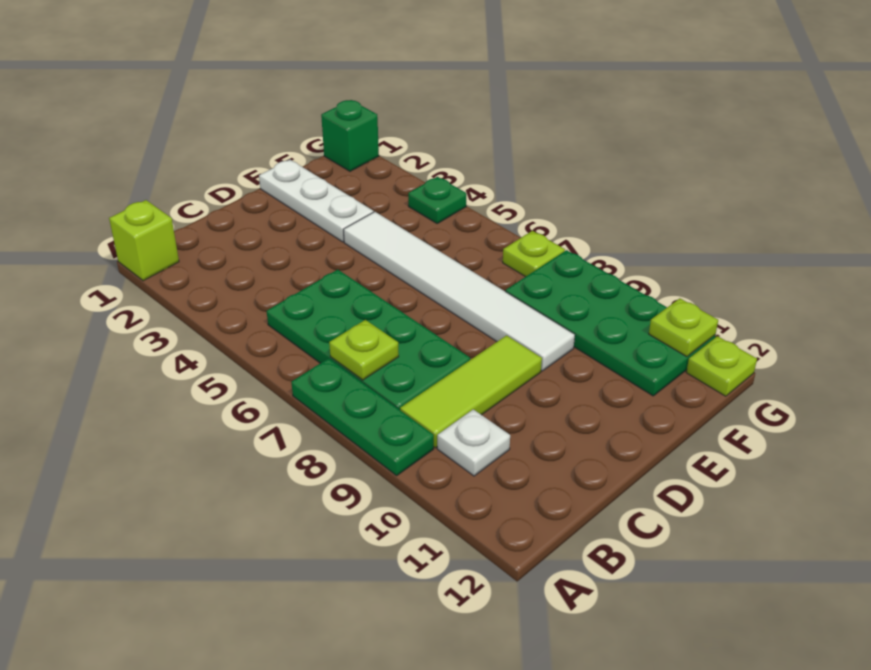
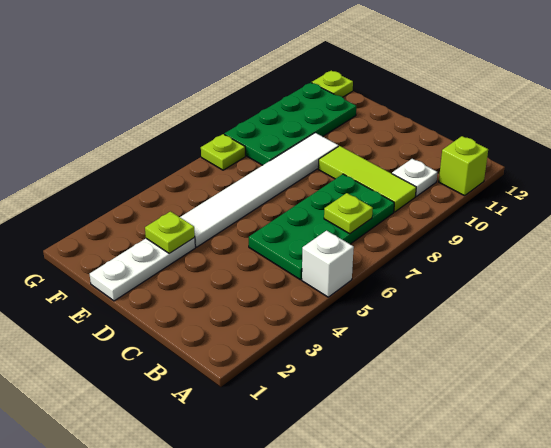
lime brick A1 level 1 -> lime brick A11 level 1
none -> white brick A5 level 1
green plate A7:A9 level 1 -> none
green brick G1 level 1 -> none
green plate G4 level 1 -> none
lime plate G11 level 2 -> lime plate E3 level 2

